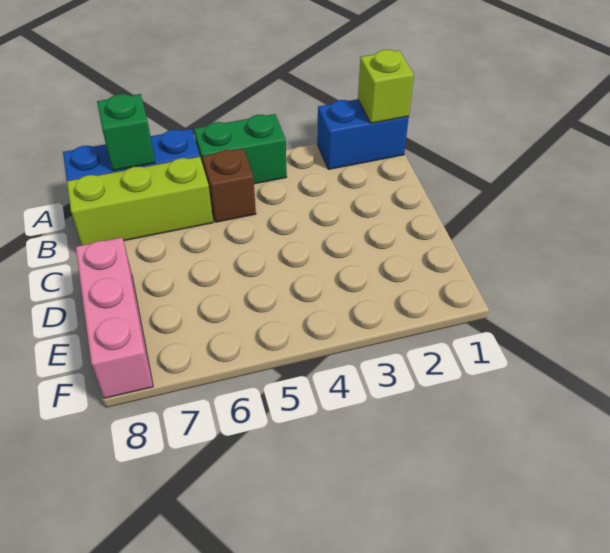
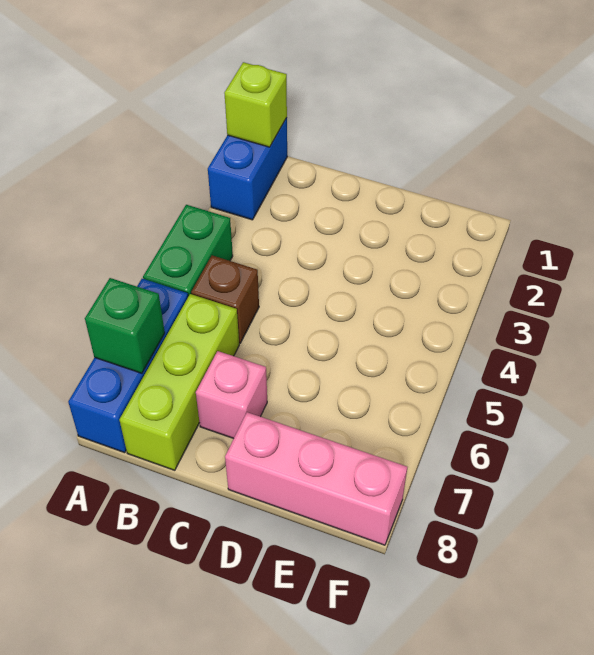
none -> pink brick C7 level 1

